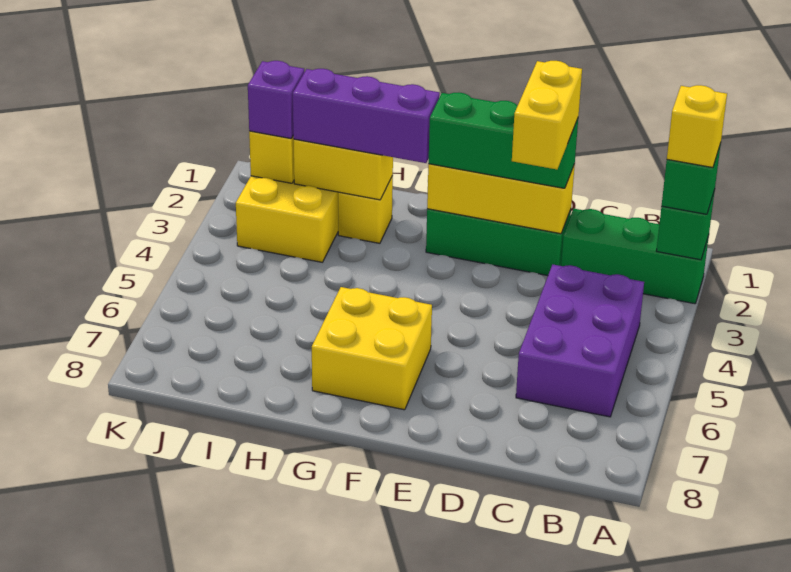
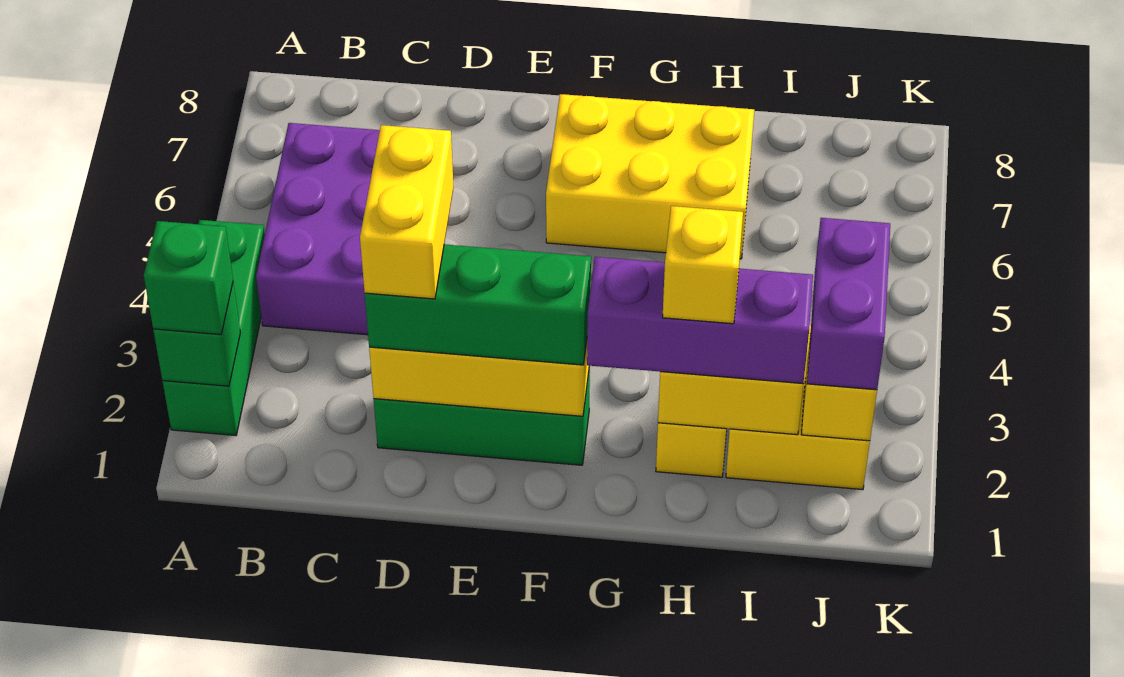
green brick A2:C2 level 1 -> green brick A2:A4 level 1
yellow brick A2 level 4 -> yellow brick H2 level 4
yellow brick F6:G7 level 1 -> yellow brick F6:H7 level 1
purple brick J2 level 3 -> purple brick J2:J3 level 3

